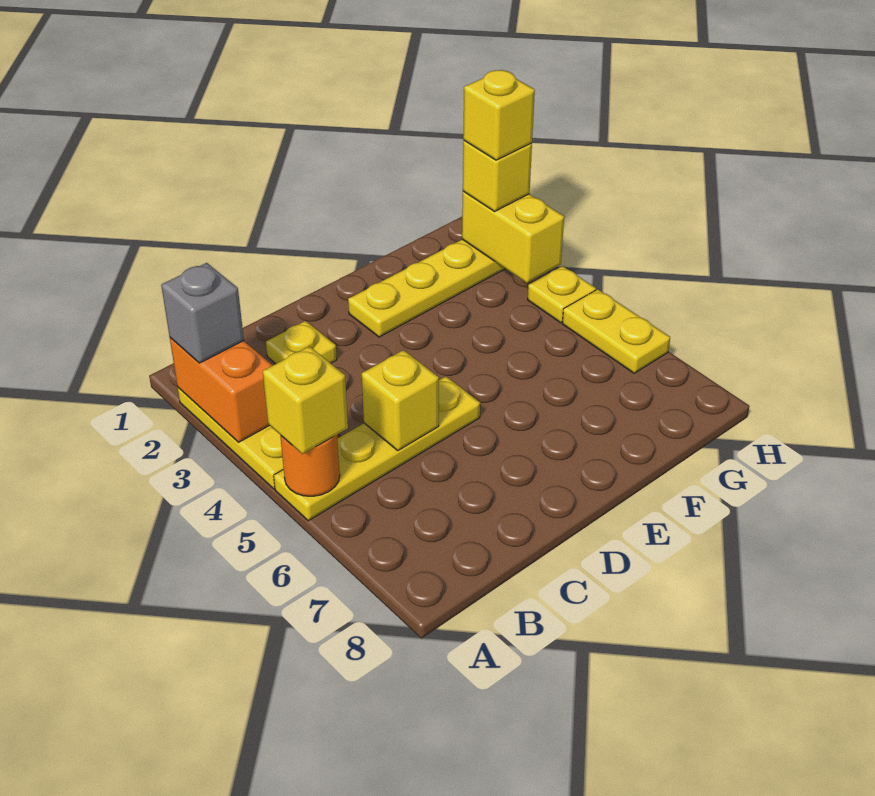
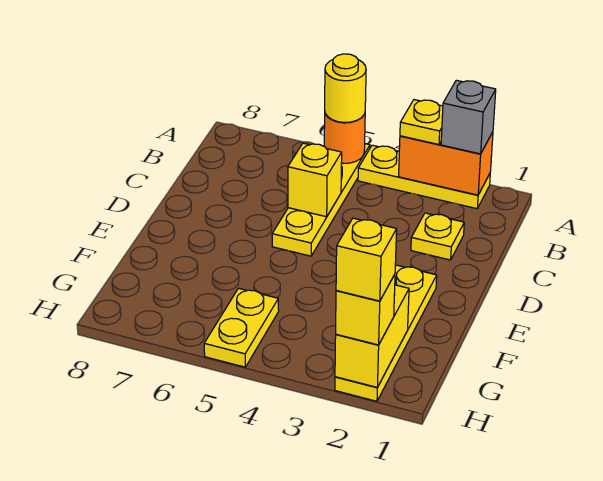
yellow brick A5 level 3 -> yellow round brick A5 level 3
yellow brick H2:H3 level 2 -> yellow brick G2:H2 level 2
yellow plate H4 level 1 -> yellow plate A3 level 3
yellow plate H5:H6 level 1 -> yellow plate G5:H5 level 1

